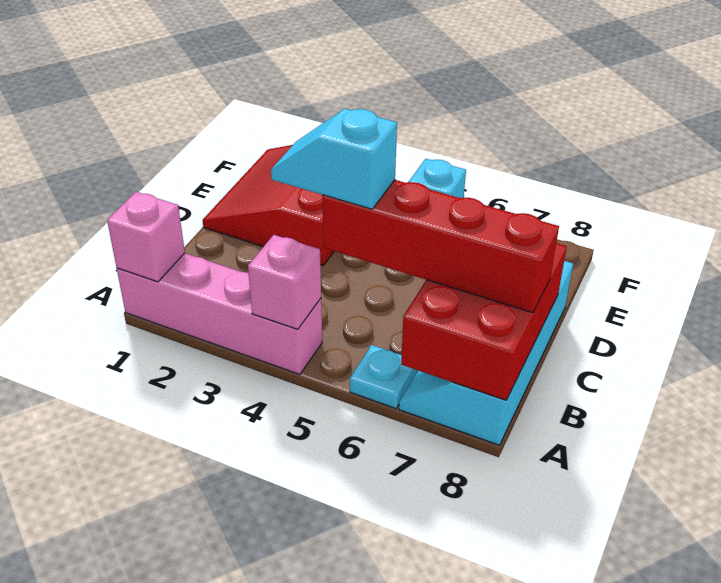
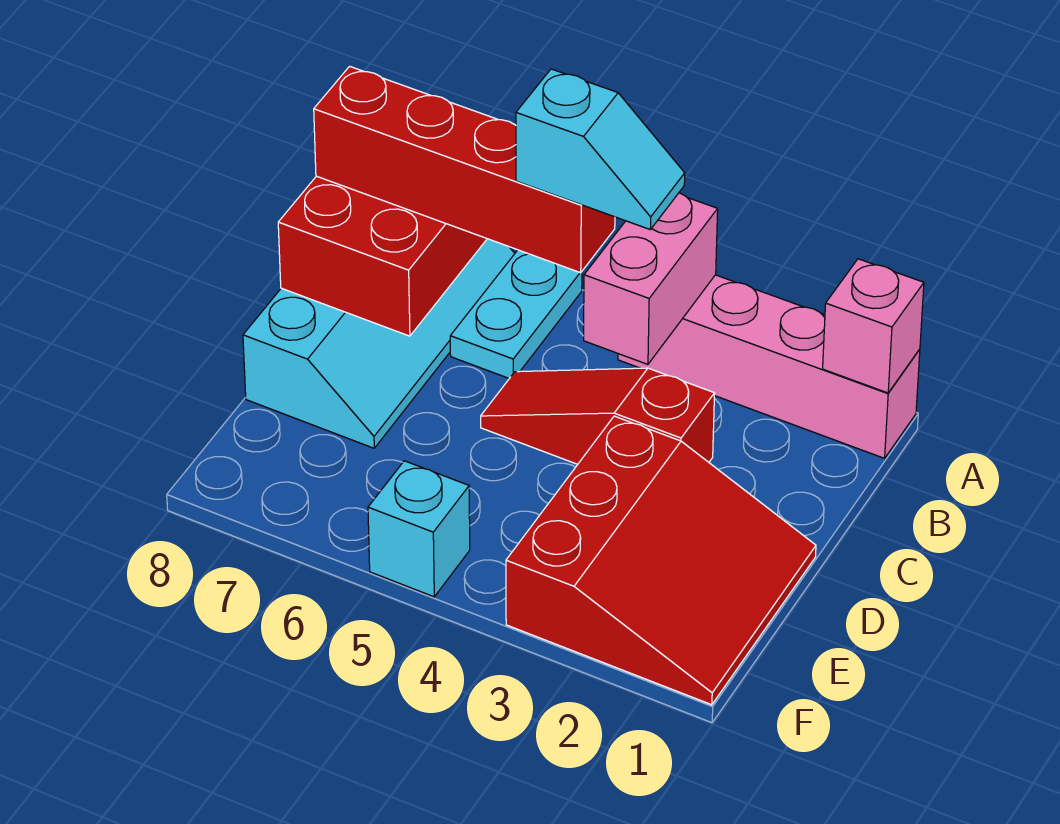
pink brick A4 level 2 -> pink brick A4:B4 level 2
cyan plate A6 level 1 -> cyan plate A6:B6 level 1
none -> red slope C3:C5 level 1 top 3

